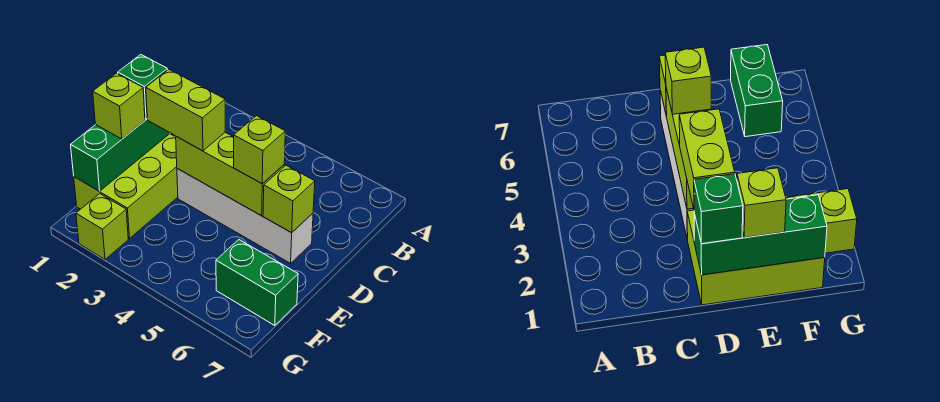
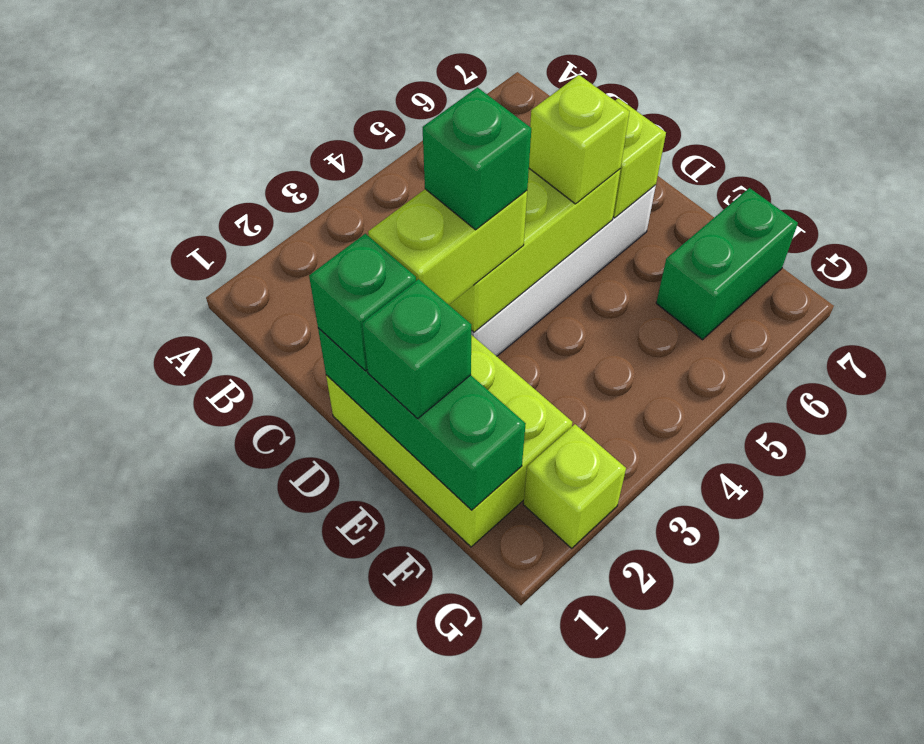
none -> green brick D3 level 4
lime brick E1 level 3 -> green brick E1 level 3

